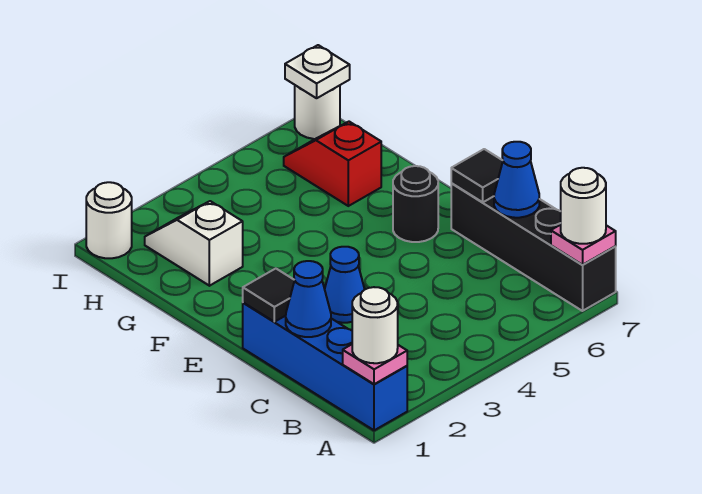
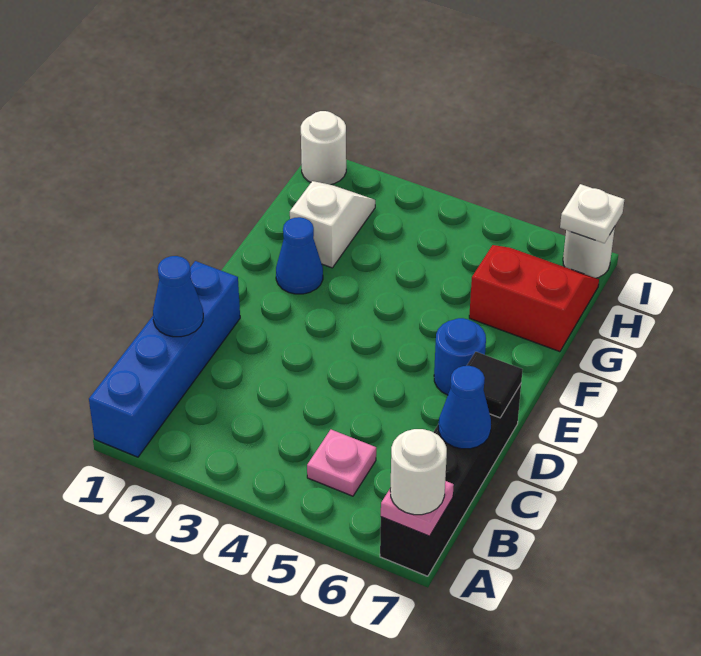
pink plate A1 level 2 -> pink plate B5 level 1
white round brick A1 level 3 -> none
black tile D1 level 2 -> none
blue cone D3 level 1 -> blue cone F2 level 1
black round brick E6 level 1 -> blue round brick E6 level 1
red slope G6:H6 level 1 top G -> red slope G6:H7 level 1 top G

